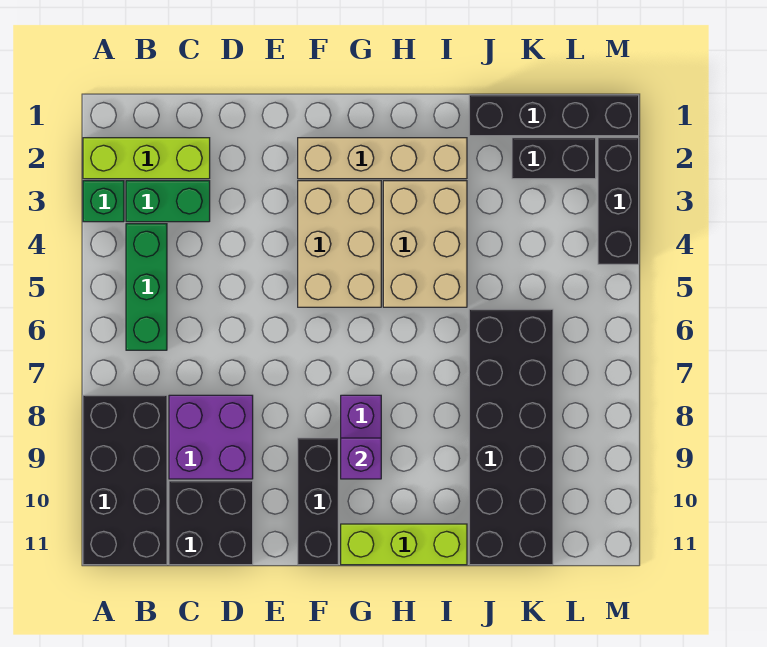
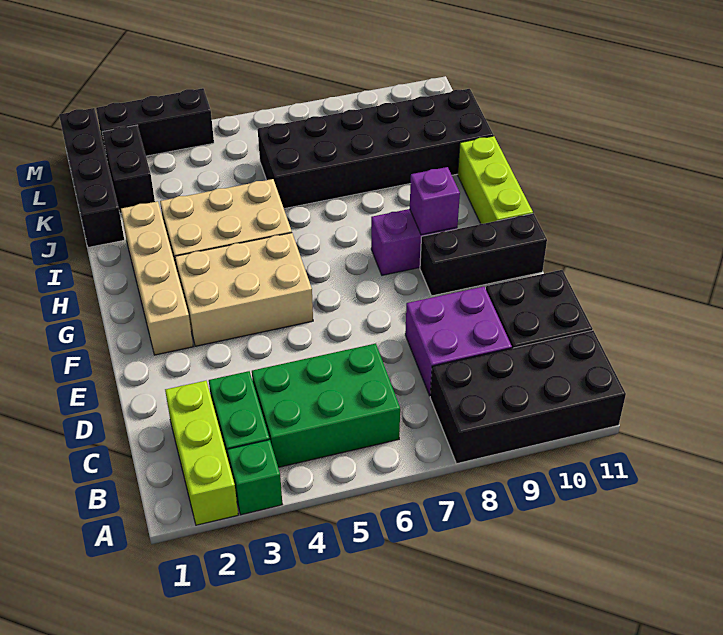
green brick B4:B6 level 1 -> green brick B4:C6 level 1

